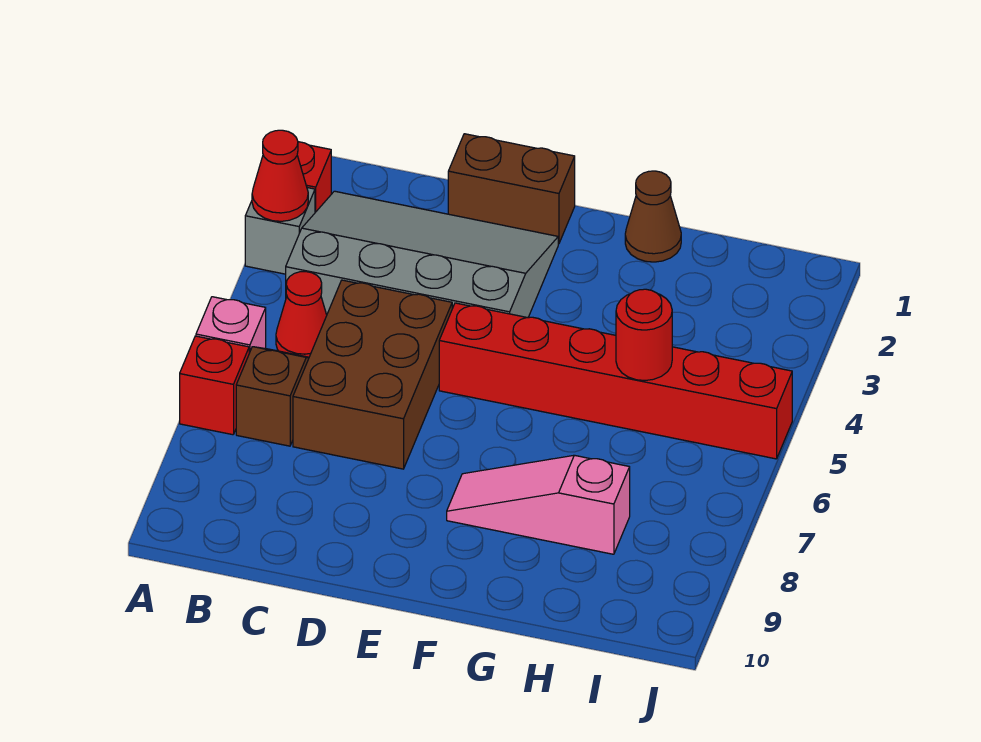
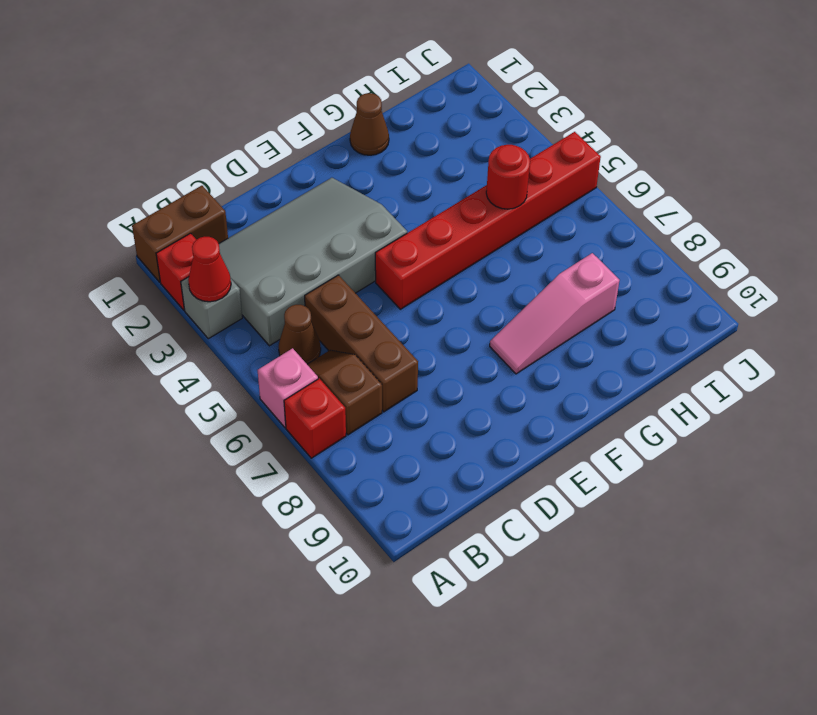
red cone B5 level 1 -> brown cone B5 level 1
brown brick C5:D7 level 1 -> brown brick C5:C7 level 1
brown brick D1:E1 level 1 -> brown brick A1:B1 level 1

